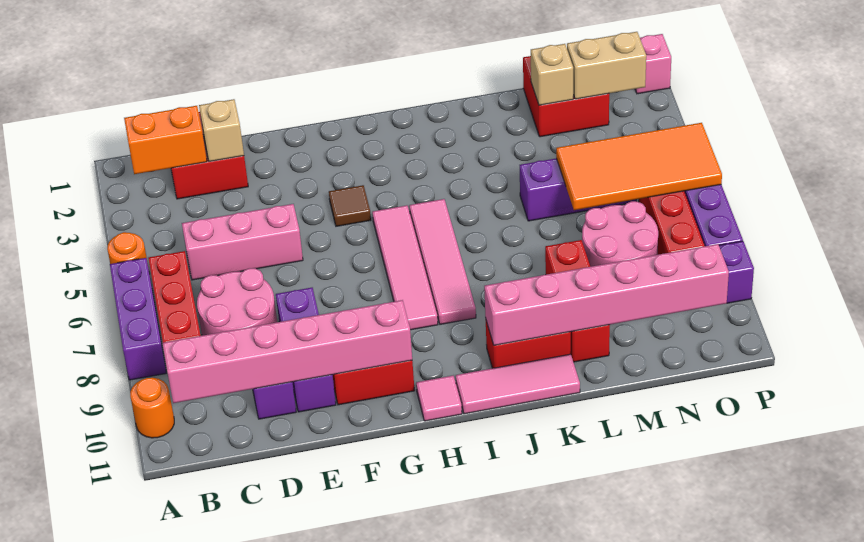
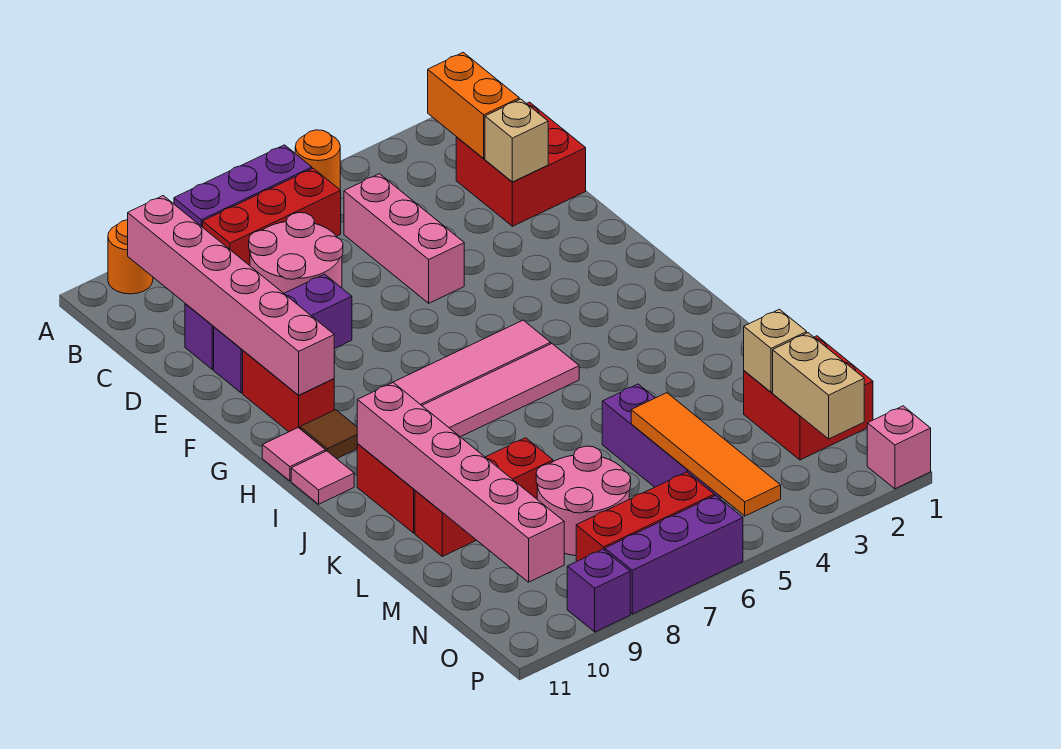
brown tile G4 level 1 -> brown tile H10 level 1
pink tile I11:K11 level 1 -> pink tile I11 level 1
orange tile M5:P6 level 2 -> orange tile M5:P5 level 2

